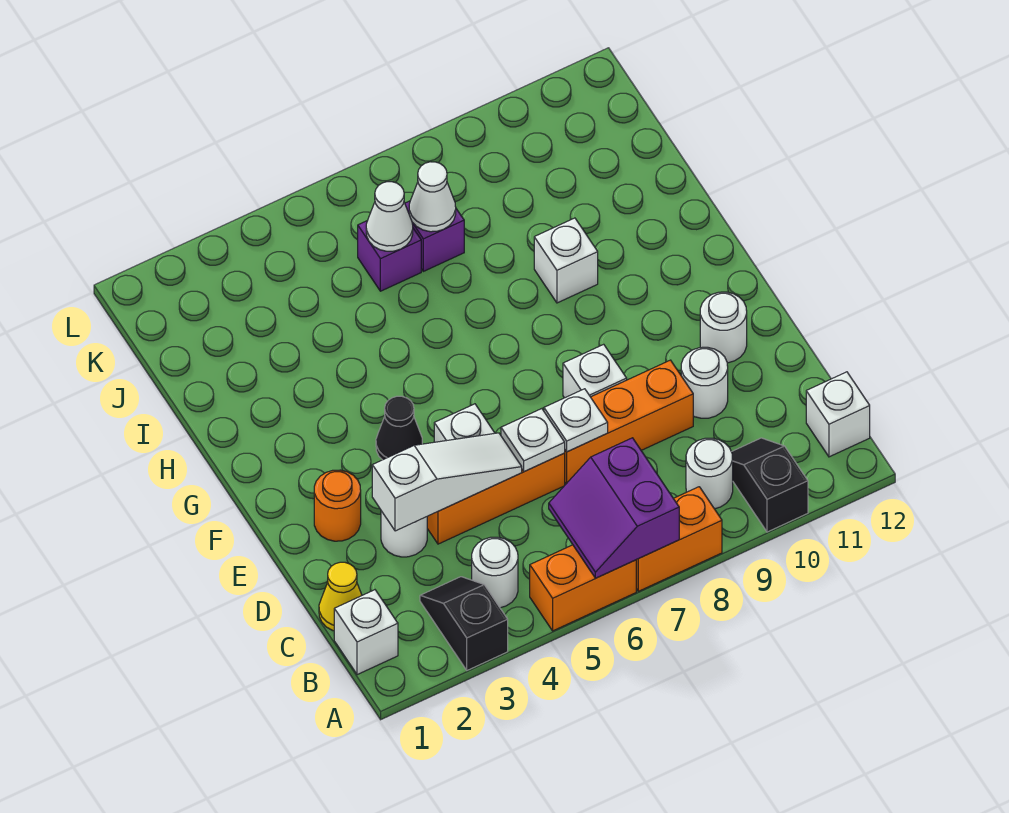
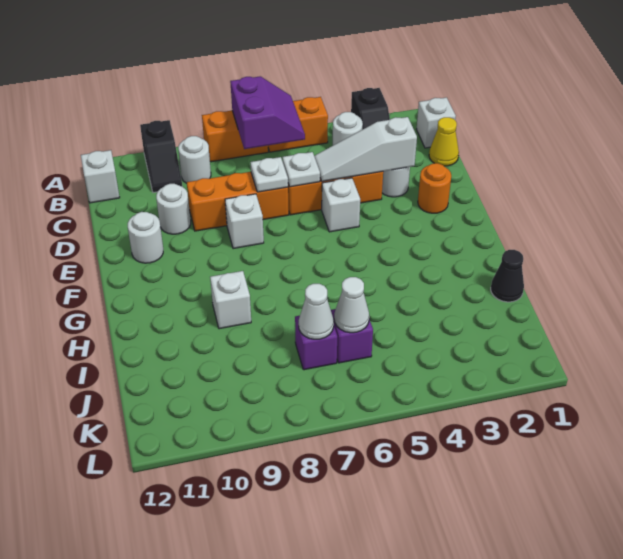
black cone F4 level 1 -> black cone I1 level 1

